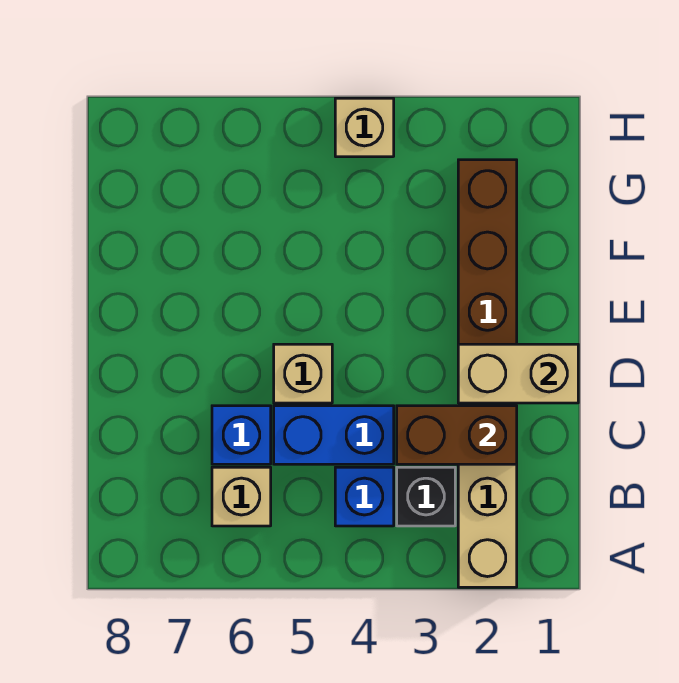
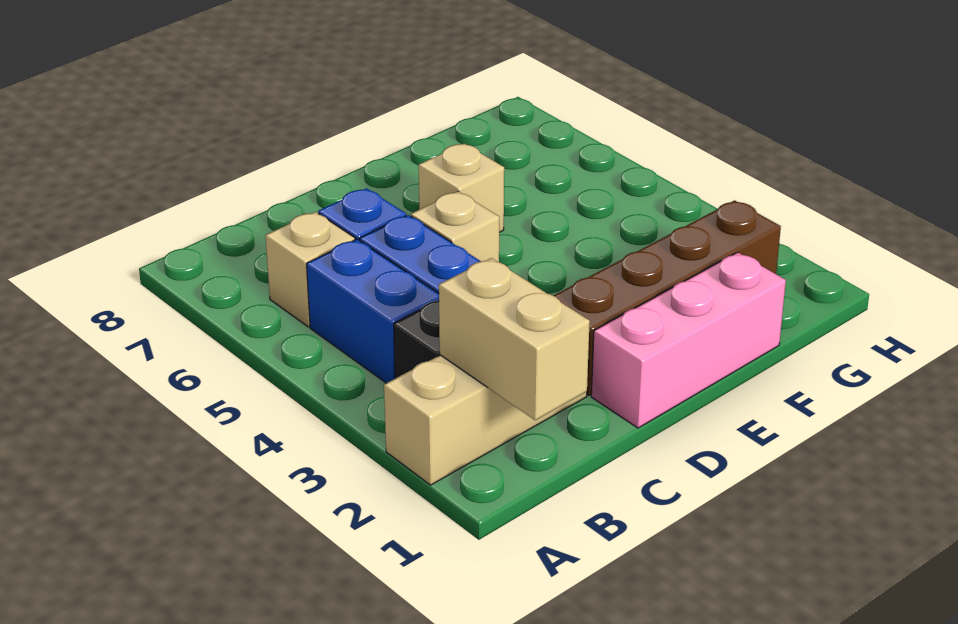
blue brick B4 level 1 -> blue brick B4:B5 level 1
brown brick C2:C3 level 2 -> none
none -> pink brick D1:F1 level 1
tan brick D1:D2 level 2 -> tan brick B1:B2 level 2
tan brick H4 level 1 -> tan brick E6 level 1

